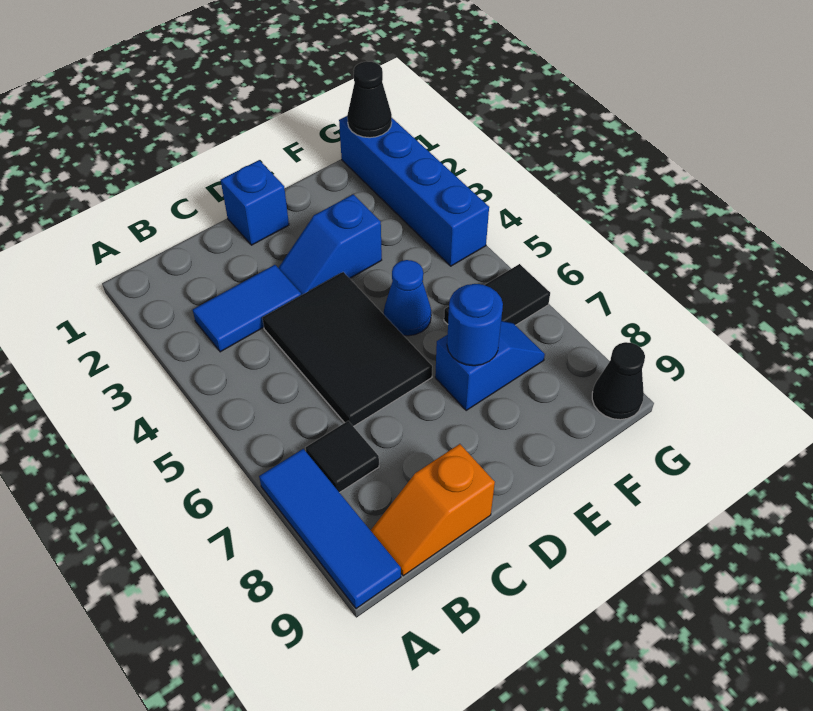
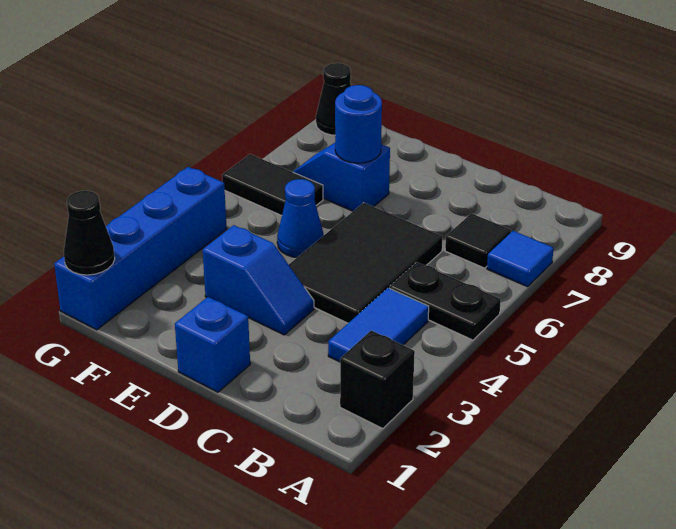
none -> black brick A2 level 1
none -> black plate A5:B5 level 1
blue tile A7:A9 level 1 -> blue tile A7 level 1
blue tile B3:C3 level 1 -> blue tile B3:B4 level 1
orange slope B9:C9 level 1 top C -> none

